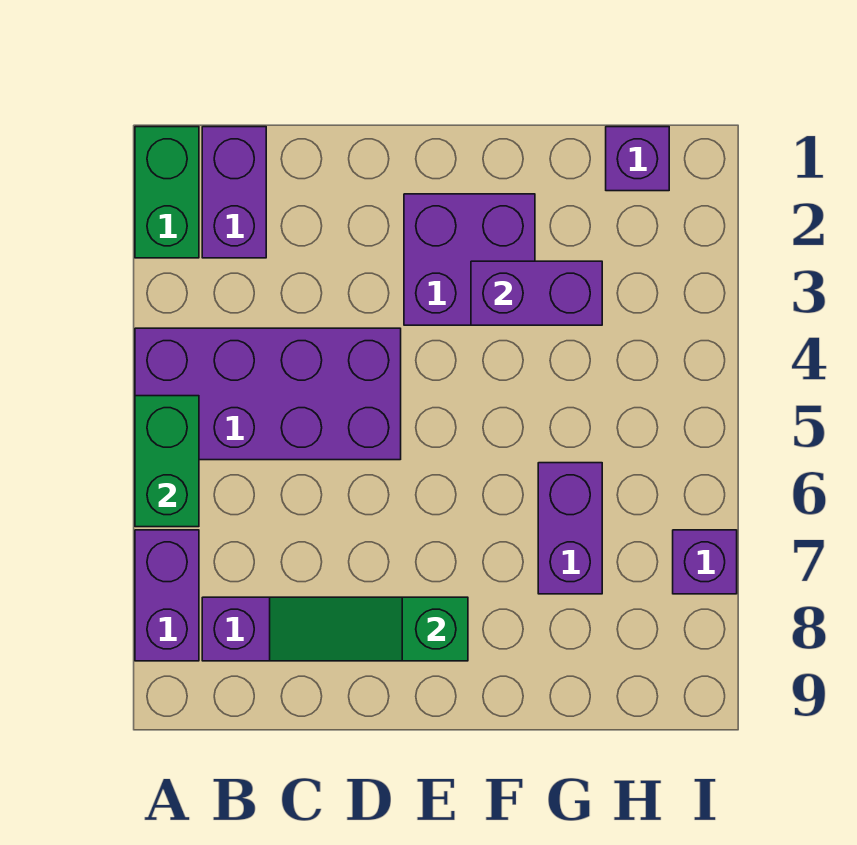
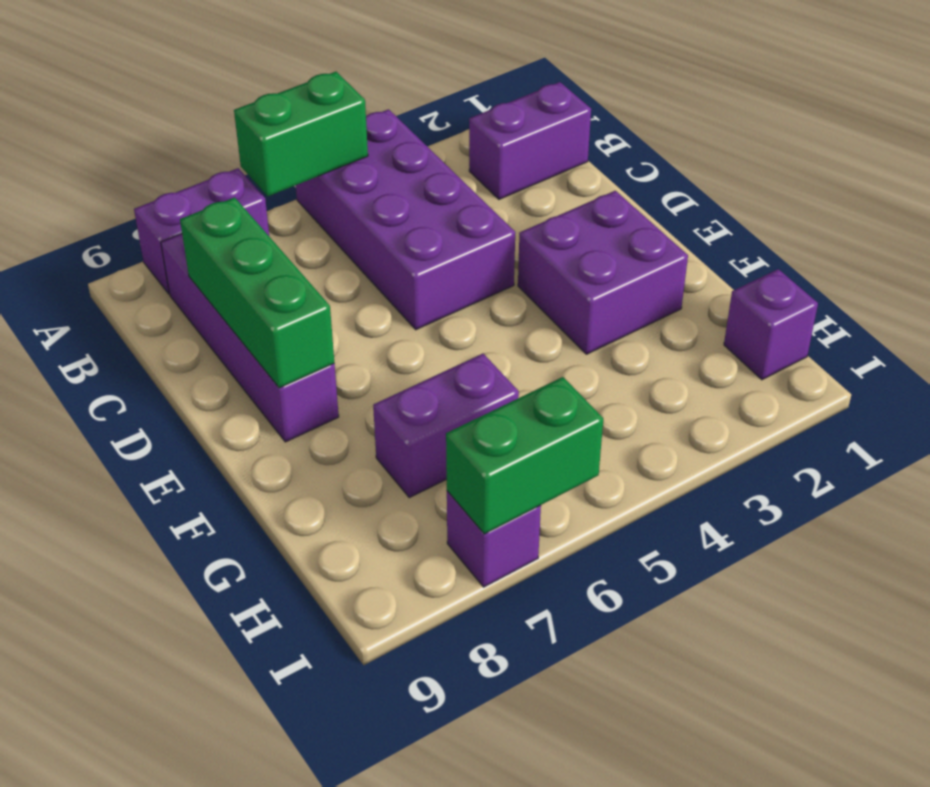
green brick A1:A2 level 1 -> green brick I6:I7 level 2
green slope C8:E8 level 2 top E -> green brick C8:E8 level 2
purple brick F3:G3 level 2 -> none

